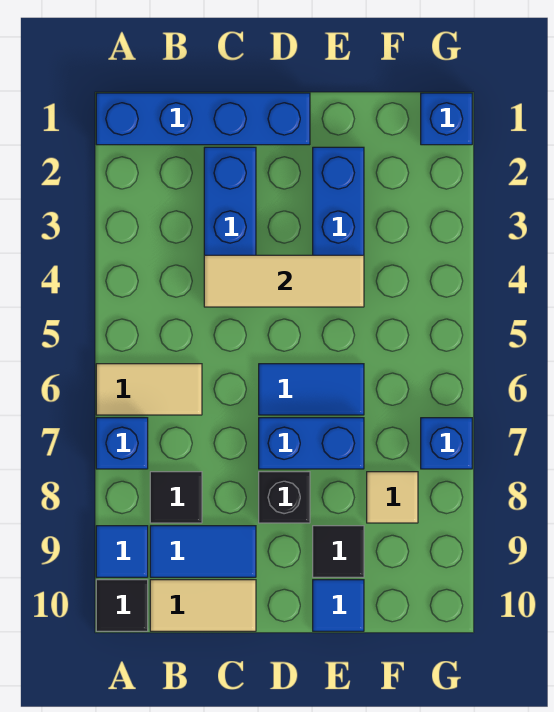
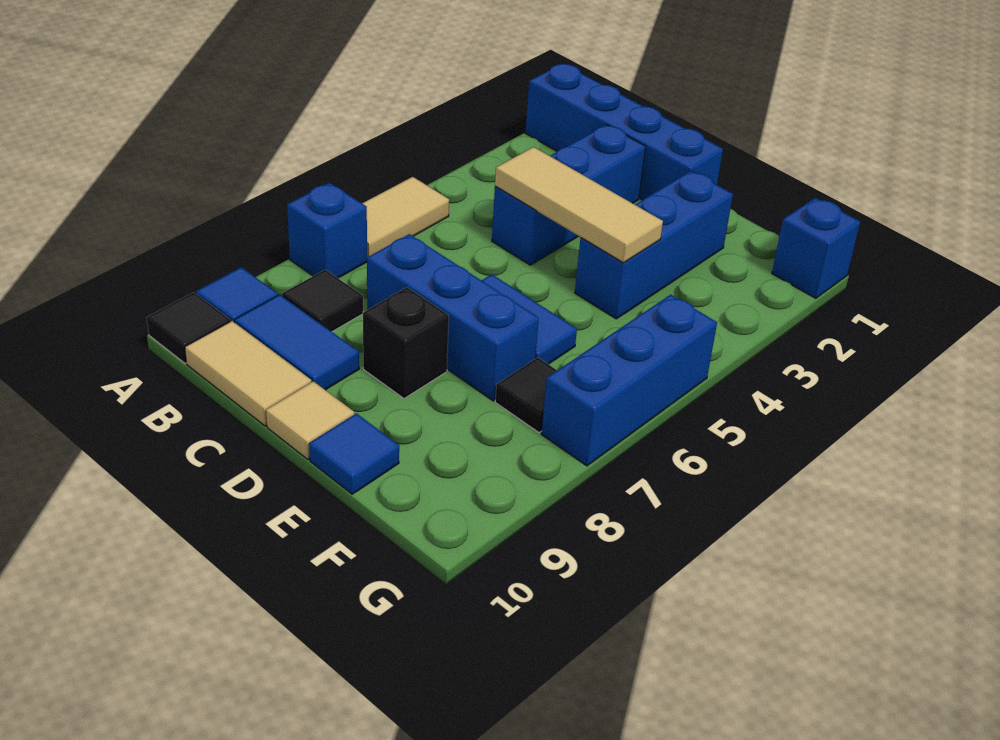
tan tile A6:B6 level 1 -> tan tile A5:A6 level 1
blue brick D7:E7 level 1 -> blue brick C7:E7 level 1
black tile E9 level 1 -> black tile F7 level 1
tan tile F8 level 1 -> tan tile D10 level 1
blue brick G7 level 1 -> blue brick G5:G7 level 1

